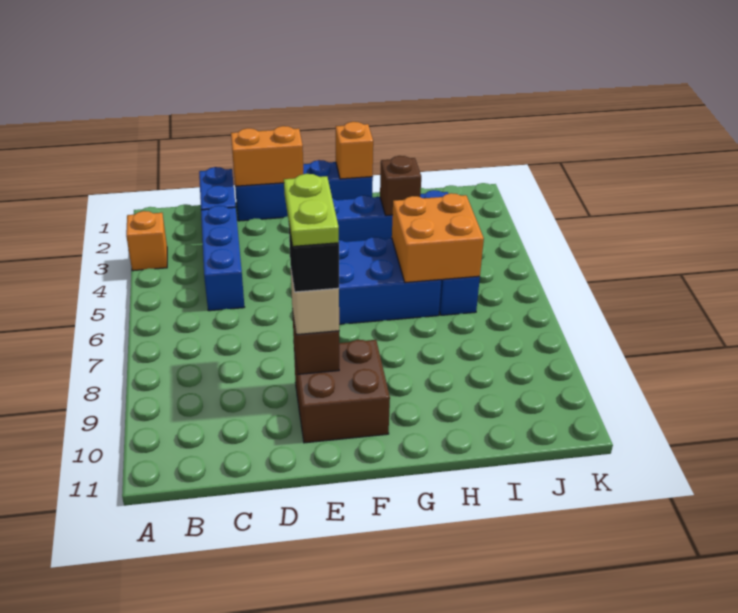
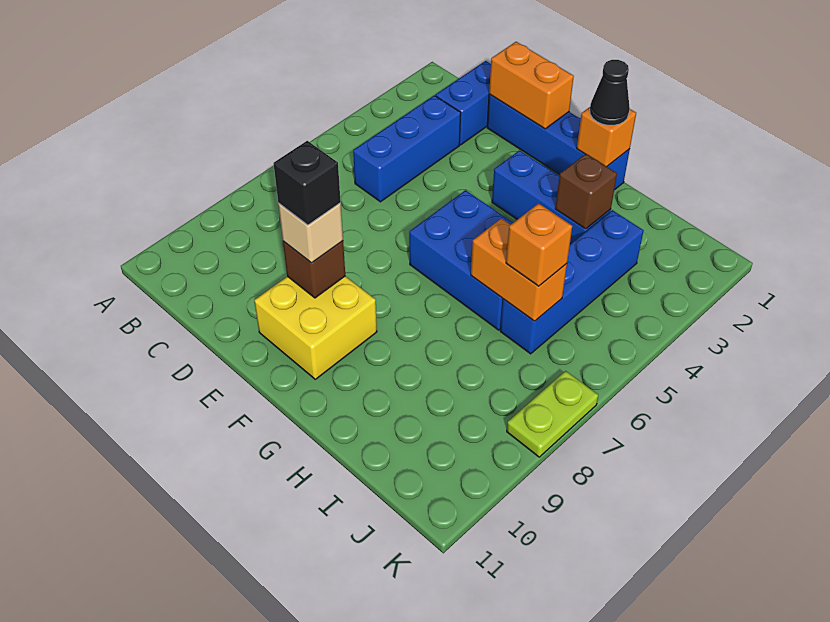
orange brick A3 level 1 -> orange brick I6 level 3
lime plate E8:E9 level 5 -> lime plate K7:K8 level 1
brown brick E9:F10 level 1 -> yellow brick E9:F10 level 1
none -> black cone G1 level 3
orange brick H5:I6 level 2 -> orange brick H6:I6 level 2

